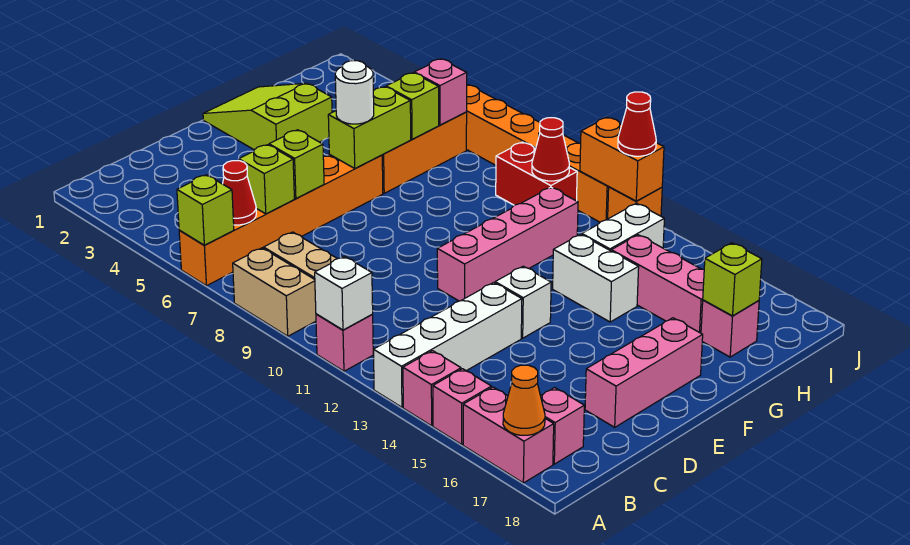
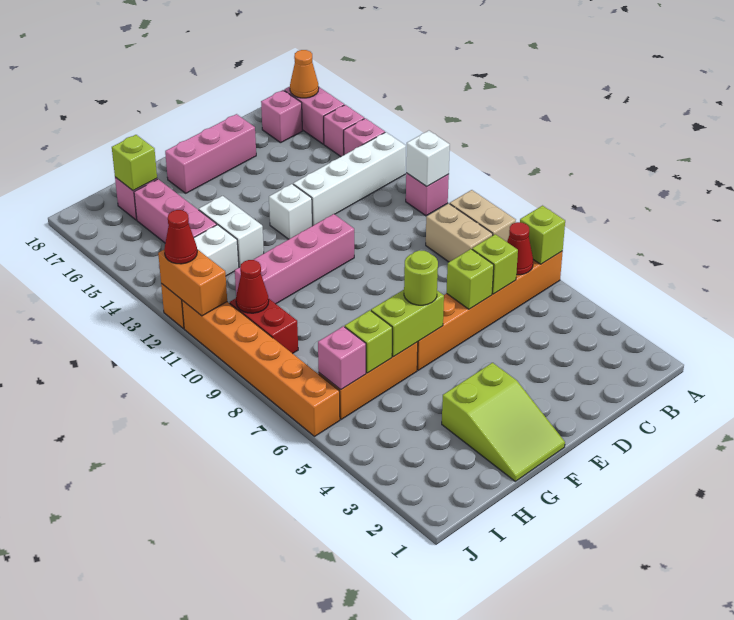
white round brick F6 level 3 -> lime round brick F6 level 3

